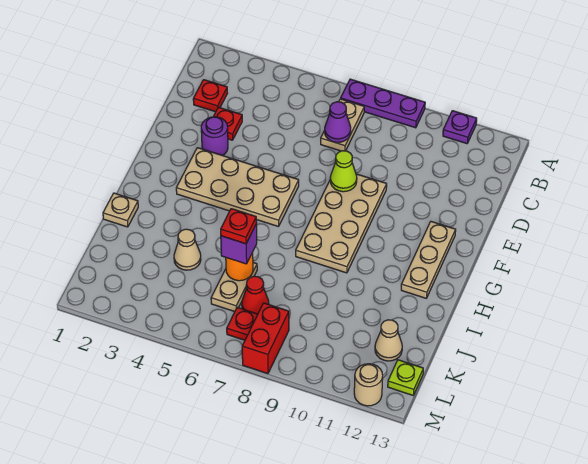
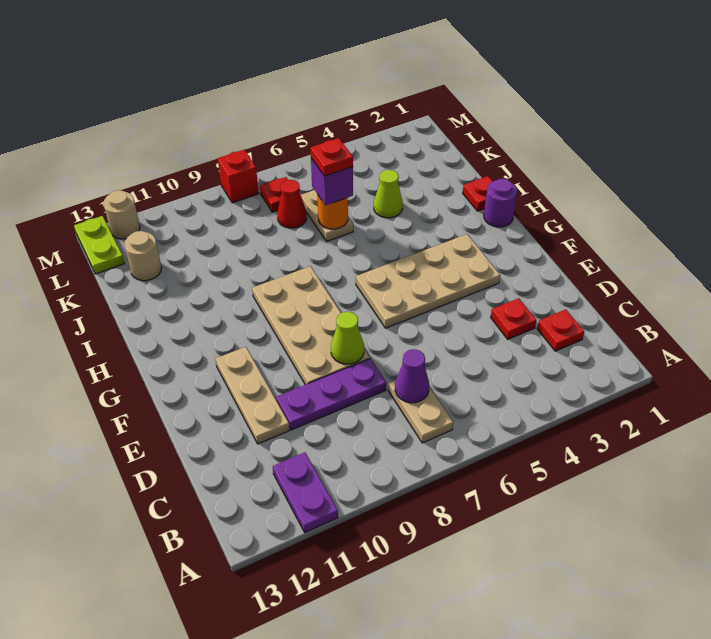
purple plate A7:A9 level 1 -> purple plate D8:D10 level 1
purple plate A11 level 1 -> purple plate A11:B11 level 1
purple round brick E3 level 1 -> purple round brick H1 level 1
tan plate F12:H12 level 1 -> tan plate D11:F11 level 1
tan plate I1 level 1 -> red plate I1 level 1
tan cone J4 level 1 -> lime cone J4 level 1
tan cone K12 level 1 -> tan round brick K12 level 1
red brick L8:M8 level 1 -> red brick M8 level 1
lime plate L13 level 1 -> lime plate L13:M13 level 1

